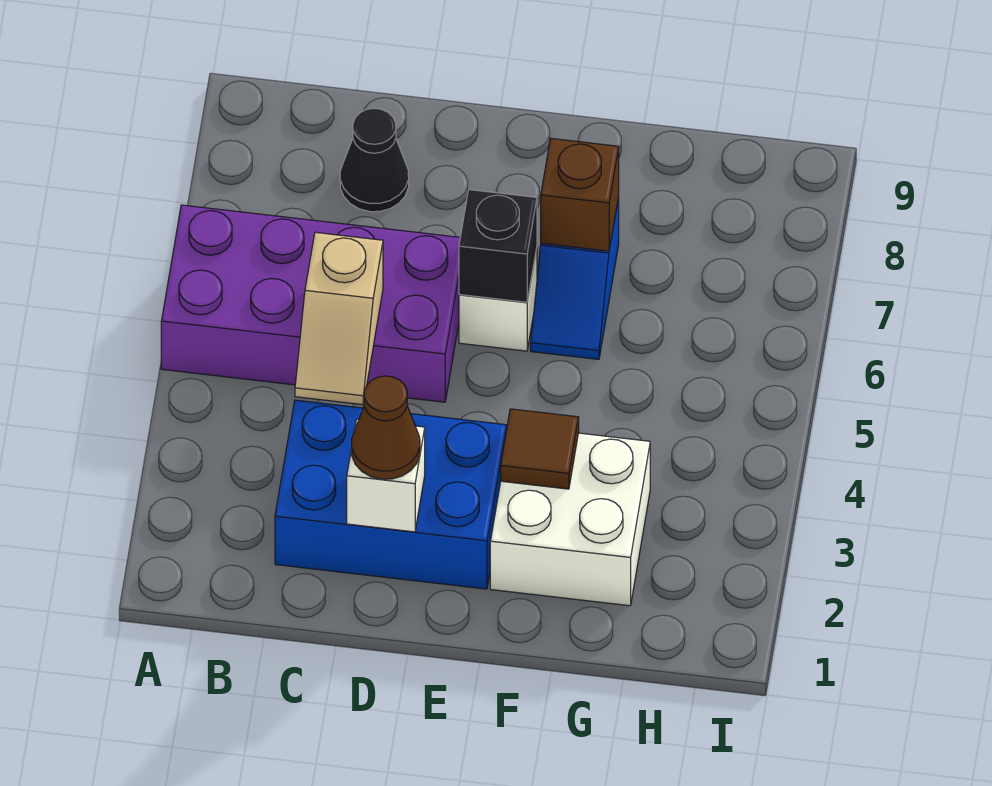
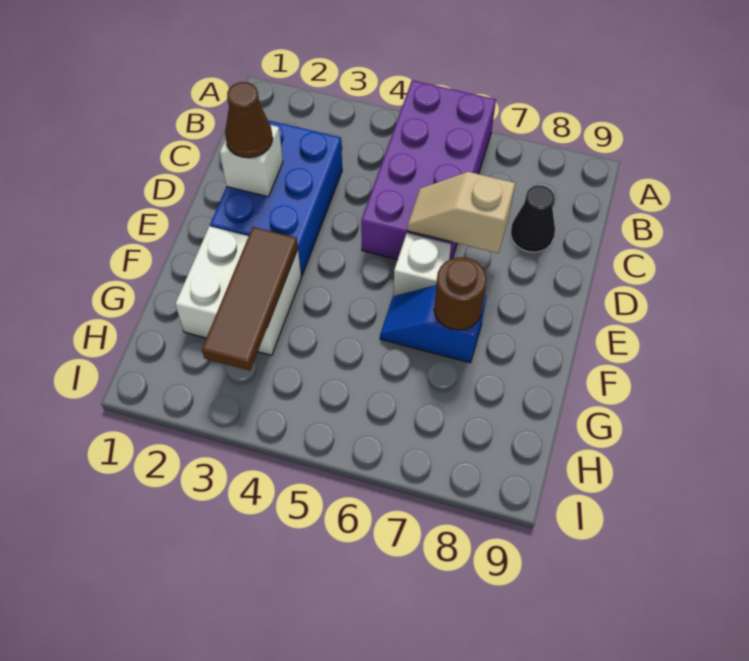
tan slope C4:C5 level 2 top 5 -> tan slope D6:D7 level 2 top 7
black brick E6 level 2 -> none
brown tile F3 level 2 -> brown tile F3:H3 level 2
brown brick F7 level 2 -> brown round brick F7 level 2

